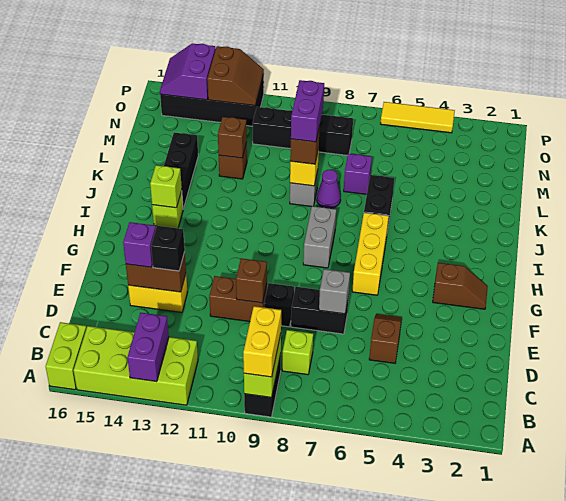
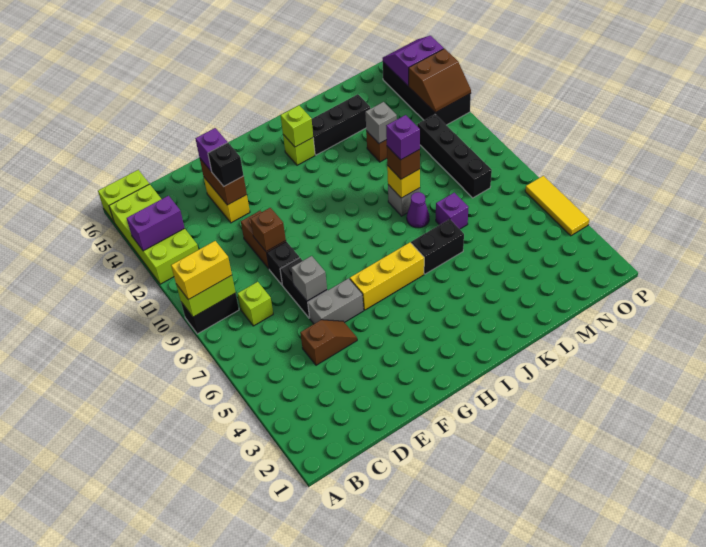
brown slope G2:G3 level 1 top 3 -> none
grey brick H8:I8 level 1 -> grey brick E6:F6 level 1
purple brick K9:L9 level 4 -> purple brick K9 level 4
brown brick L12 level 2 -> grey brick L12 level 2

